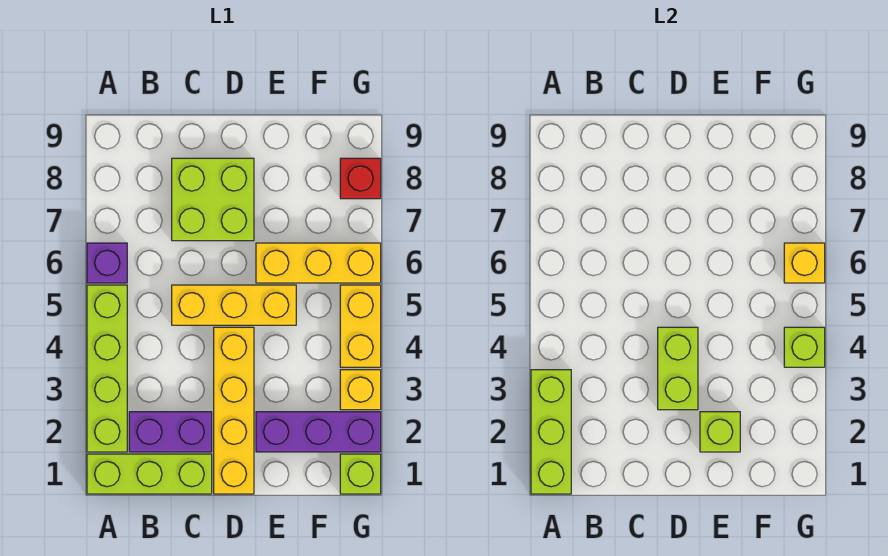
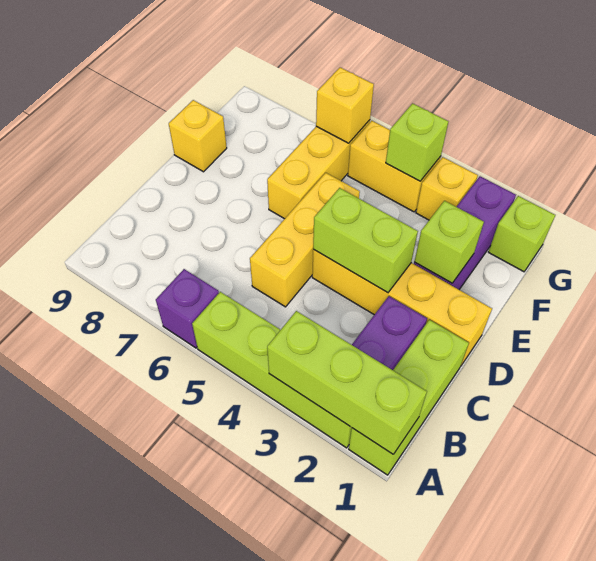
lime brick C7:D8 level 1 -> none
none -> yellow brick E9 level 1
red brick G8 level 1 -> none

